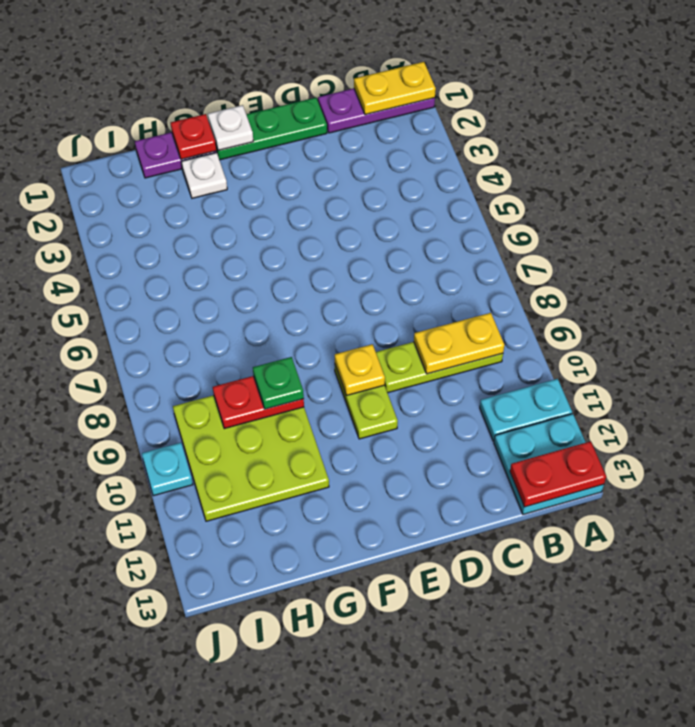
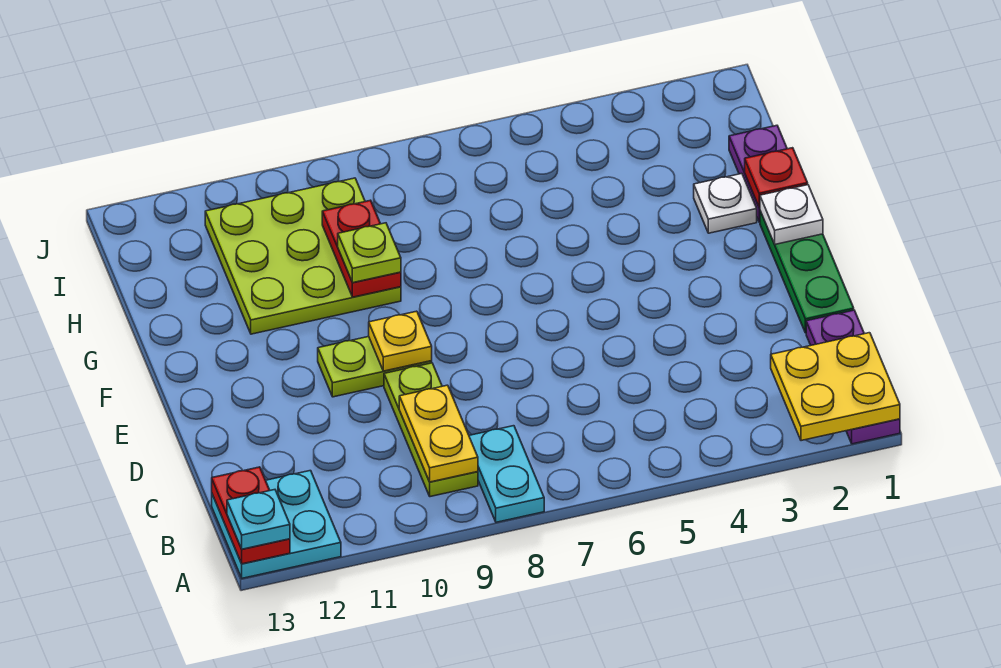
yellow plate A1:B1 level 2 -> yellow plate A1:B2 level 2
cyan plate A11:B11 level 1 -> cyan plate A8:B8 level 1
green plate G9 level 3 -> lime plate G9 level 3
cyan plate J10 level 1 -> cyan plate A13 level 3

